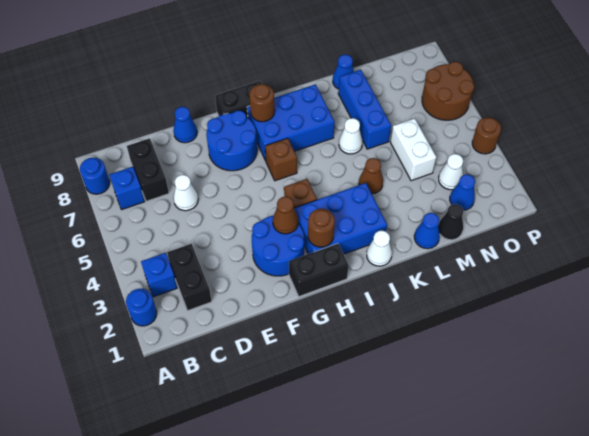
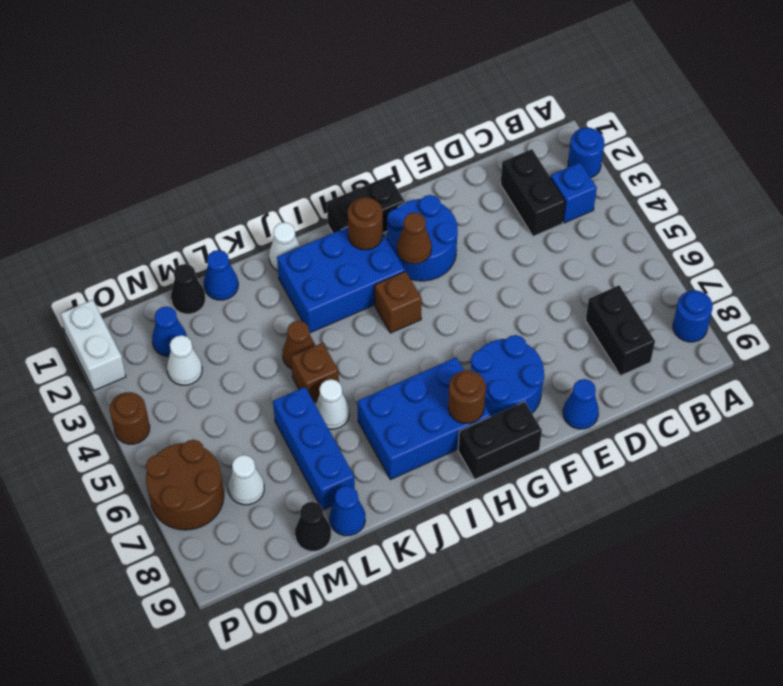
blue brick B7 level 1 -> none
white cone D6 level 1 -> white cone N7 level 1
brown brick H6 level 1 -> brown brick K5 level 1
white brick M4:M5 level 1 -> white brick P1:P2 level 1
none -> black cone M9 level 1

